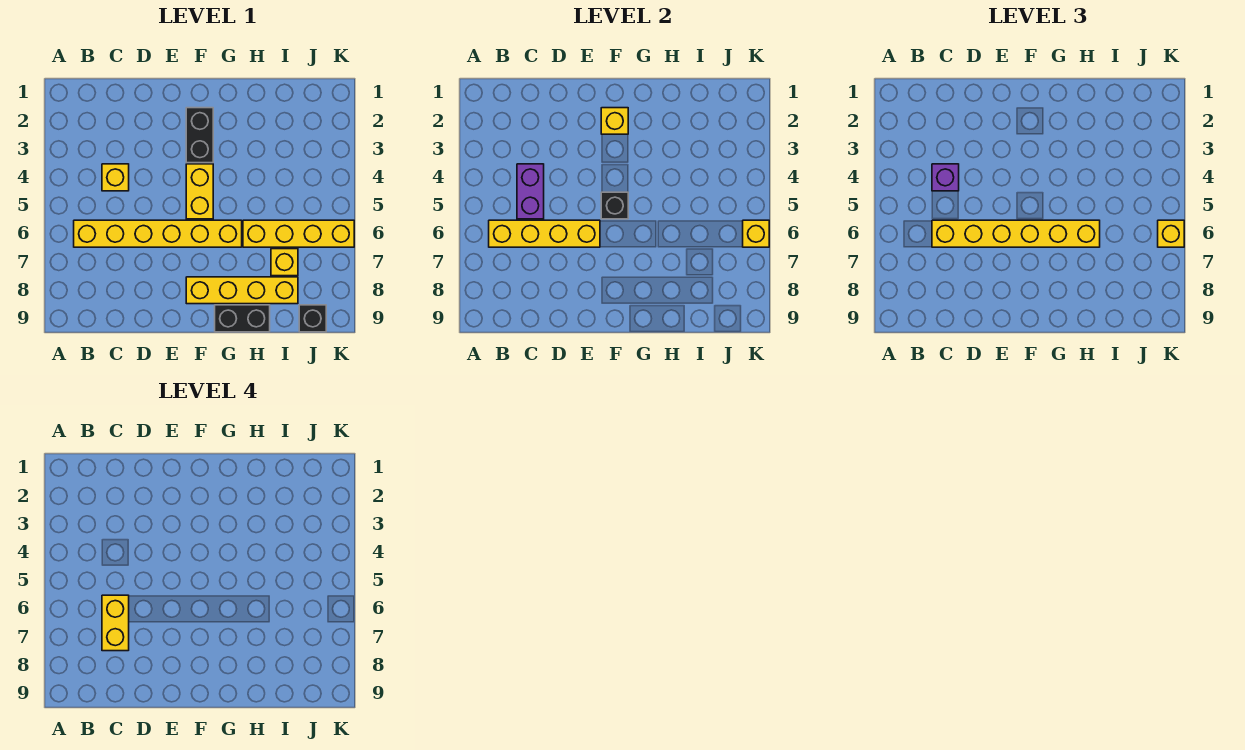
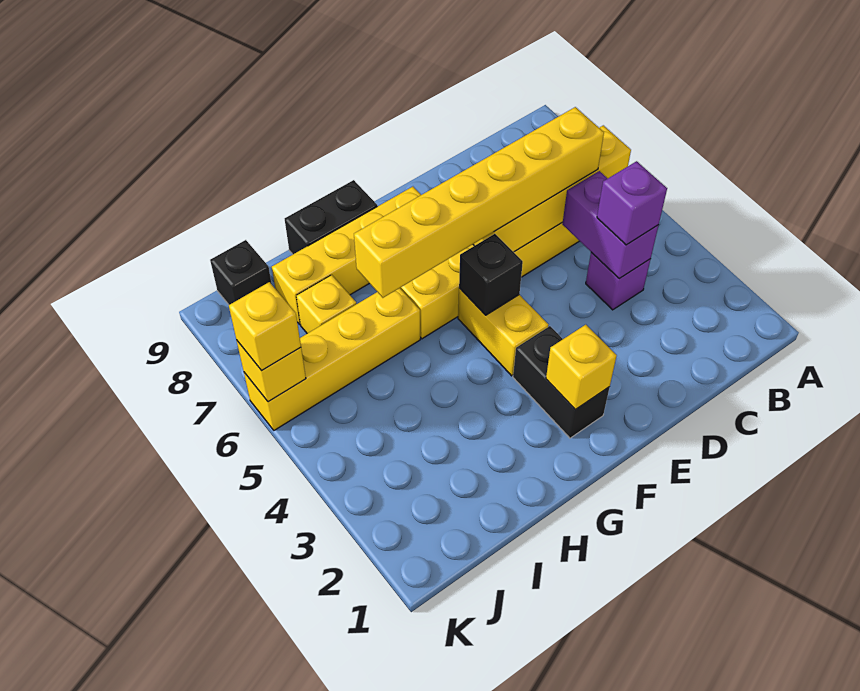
yellow brick C4 level 1 -> purple brick C4 level 1
yellow brick C6:C7 level 4 -> none

